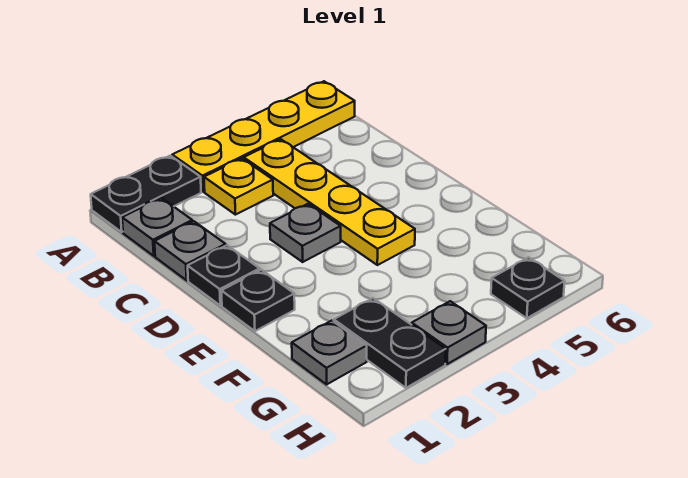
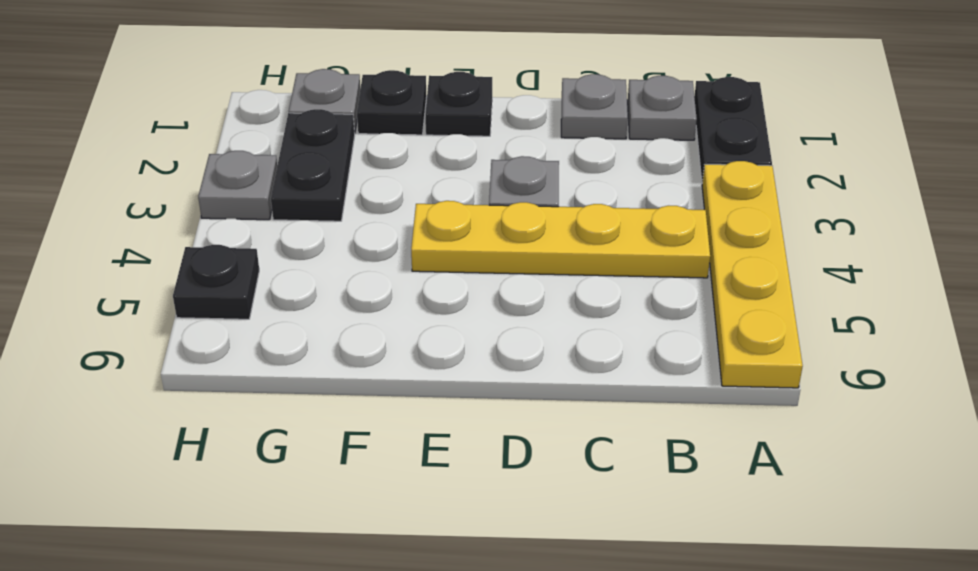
yellow plate B3 level 1 -> none
black plate D1 level 1 -> black plate F1 level 1
black plate G2:H2 level 1 -> black plate G2:G3 level 1

